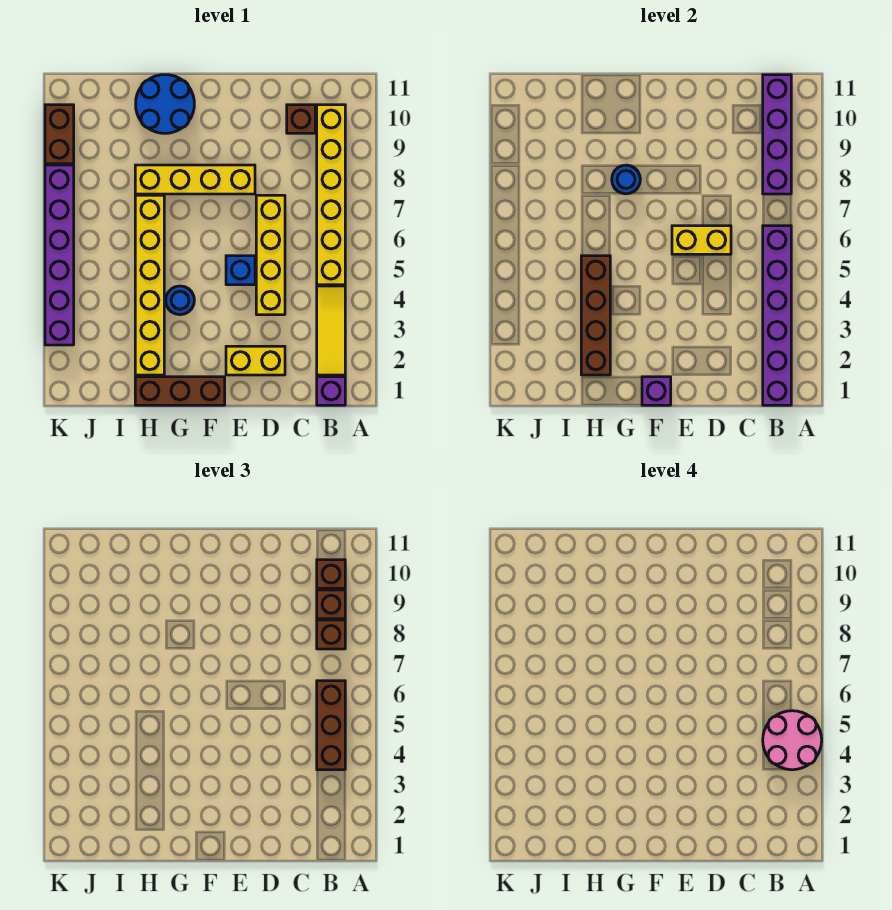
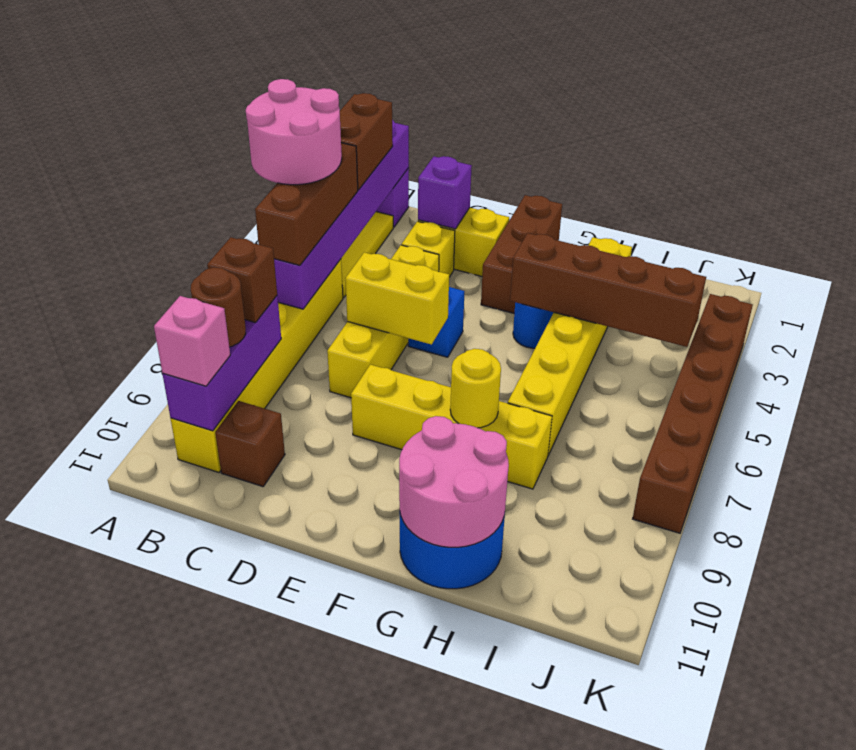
purple brick B8:B11 level 2 -> purple brick B8:B10 level 2
brown brick B9 level 3 -> brown round brick B9 level 3
brown brick B10 level 3 -> pink brick B10 level 3
none -> yellow brick D3 level 1
brown brick F1:H1 level 1 -> brown brick F1:F3 level 1
purple brick F1 level 2 -> purple brick D2 level 2
blue round brick G8 level 2 -> yellow round brick G8 level 2
none -> pink round brick G10:H11 level 2
brown brick H2:H5 level 2 -> brown brick G4:J4 level 2
purple brick K3:K8 level 1 -> brown brick K3:K8 level 1
brown brick K9:K10 level 1 -> brown brick B2:B3 level 3

